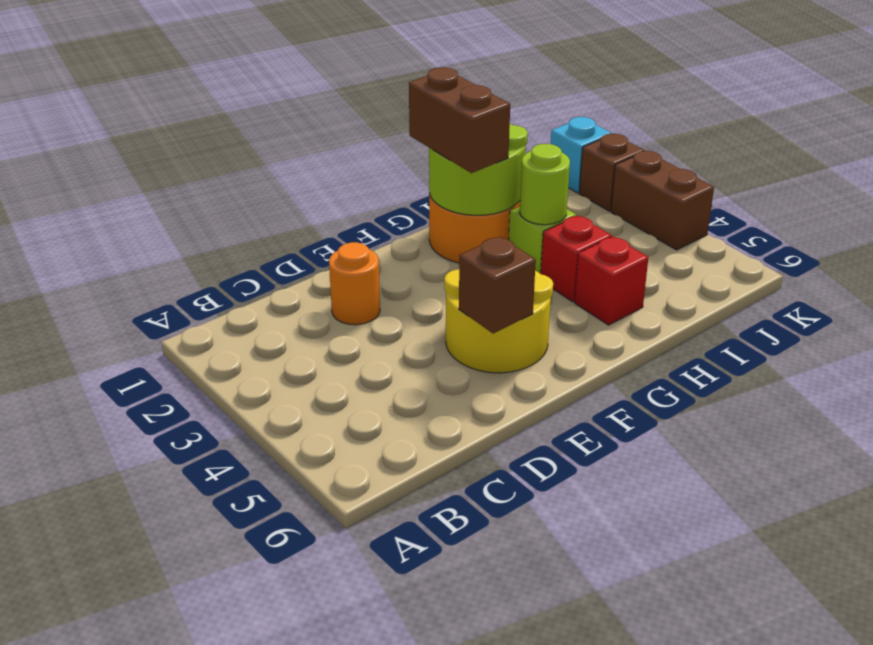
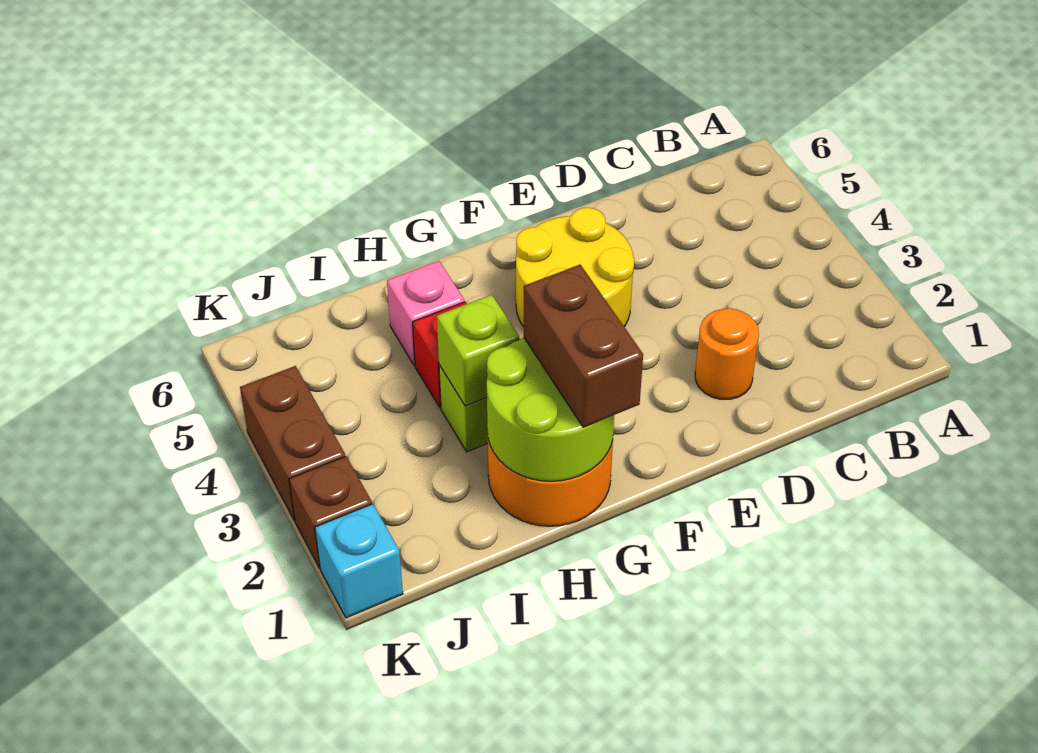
brown brick E5 level 2 -> none
lime round brick H3 level 2 -> lime brick H3 level 2
red brick H5 level 1 -> pink brick H5 level 1

